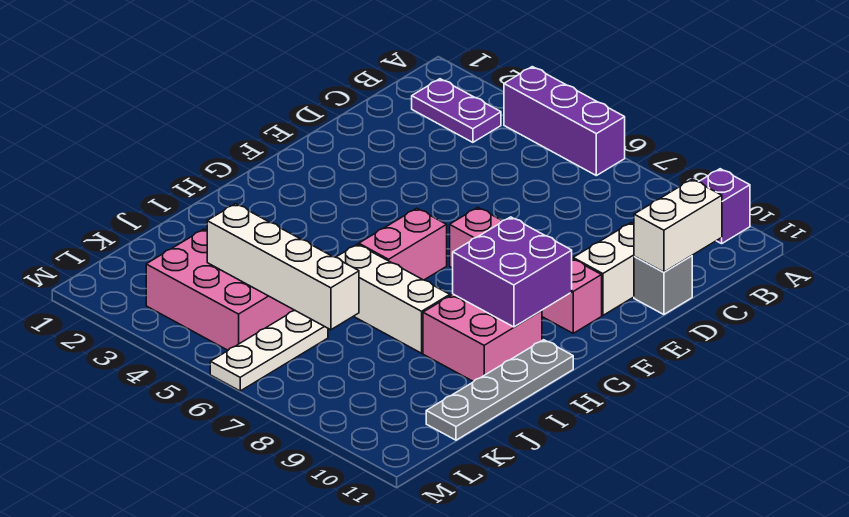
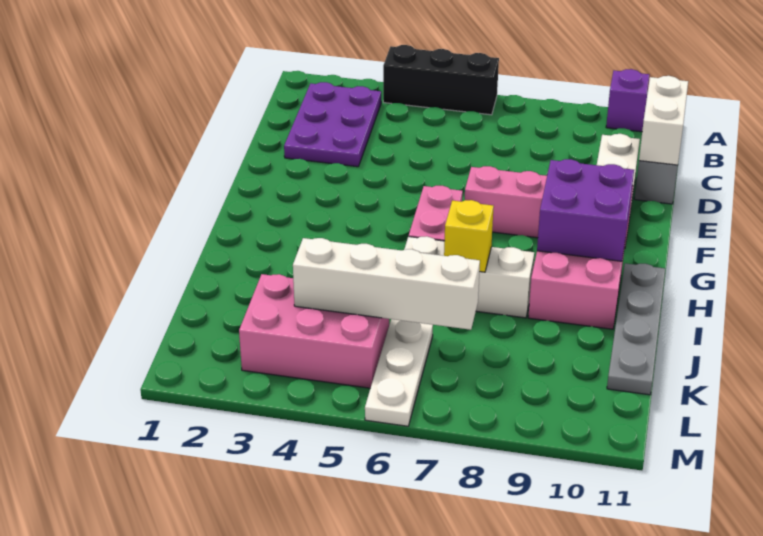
purple brick A4:A6 level 1 -> black brick A4:A6 level 1
purple plate B2:B3 level 1 -> purple plate B2:D3 level 1
none -> yellow brick I7 level 2

